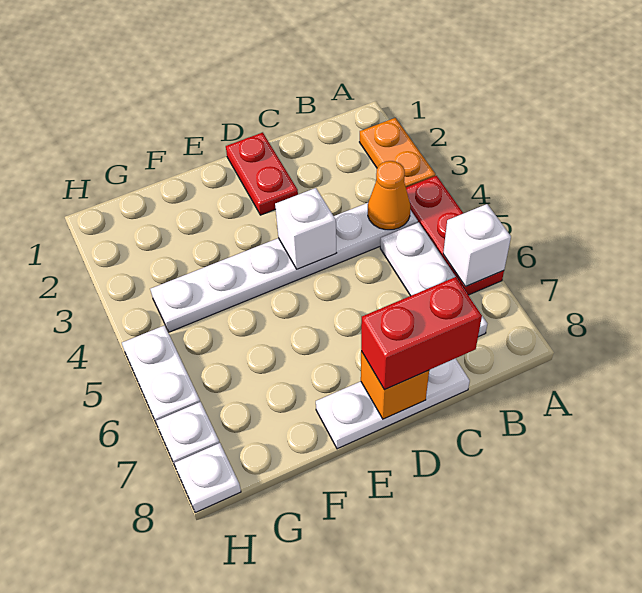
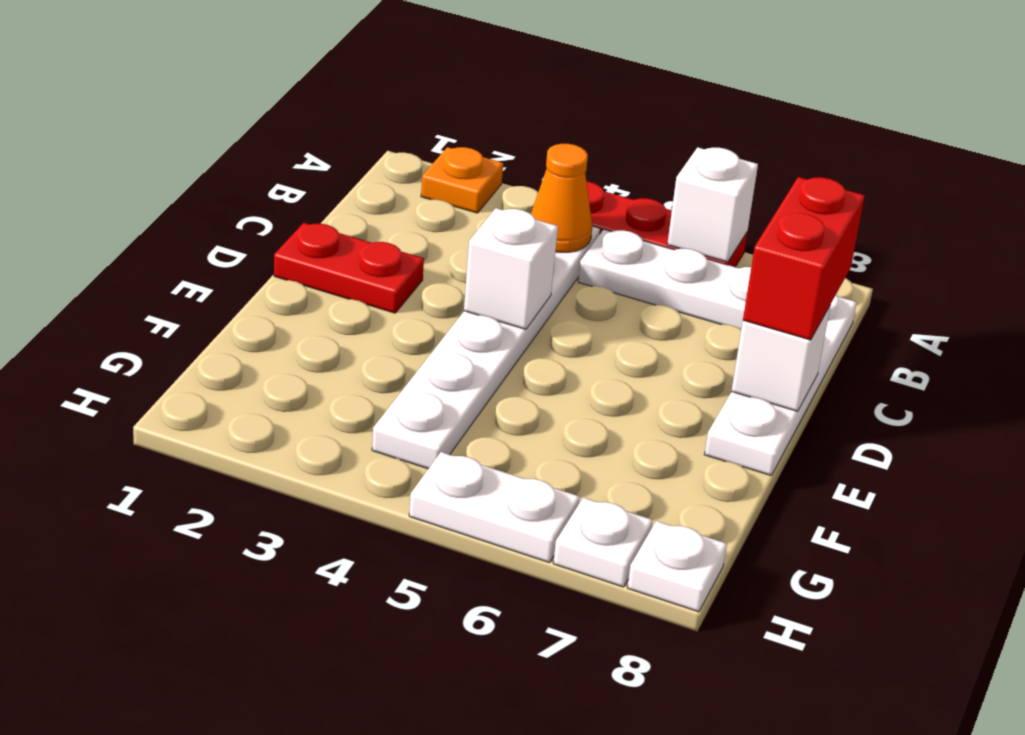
orange plate A2:A3 level 1 -> orange plate A2 level 1
white plate C8:E8 level 1 -> white plate B8:E8 level 1
orange brick D8 level 2 -> white brick D8 level 2

